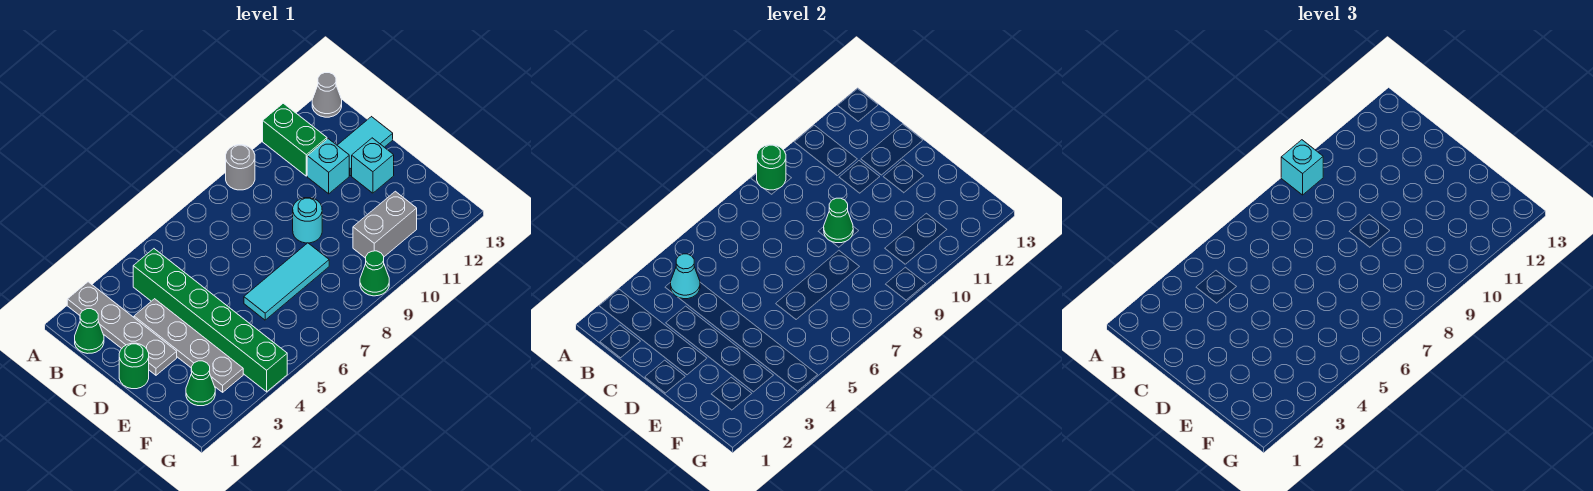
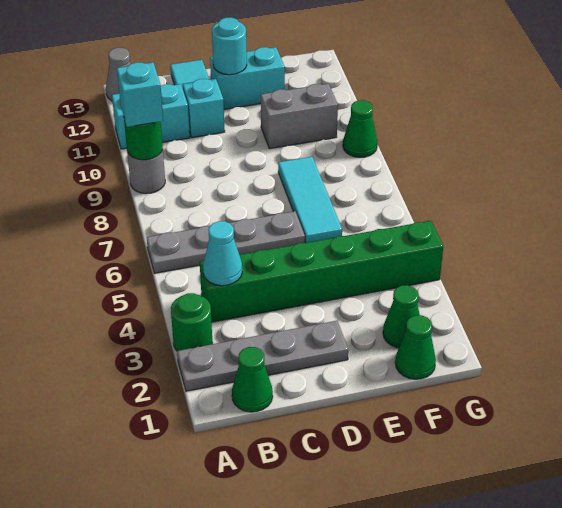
green brick A11:B11 level 1 -> cyan brick A11:B11 level 1
grey plate C3:F3 level 1 -> grey plate A6:D6 level 1
green round brick D1 level 1 -> green round brick A3 level 1
cyan round brick D9 level 1 -> cyan round brick D12 level 2
green cone D9 level 2 -> green cone F1 level 1
cyan brick D12 level 1 -> cyan brick D12:E12 level 1
grey brick F10:F11 level 1 -> grey brick E10:F10 level 1

